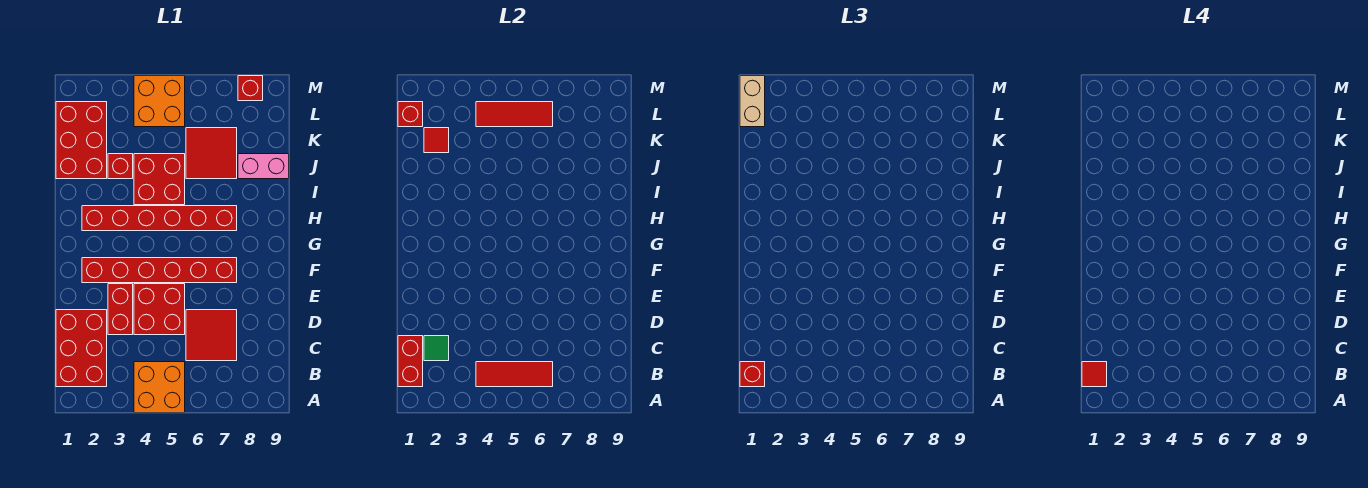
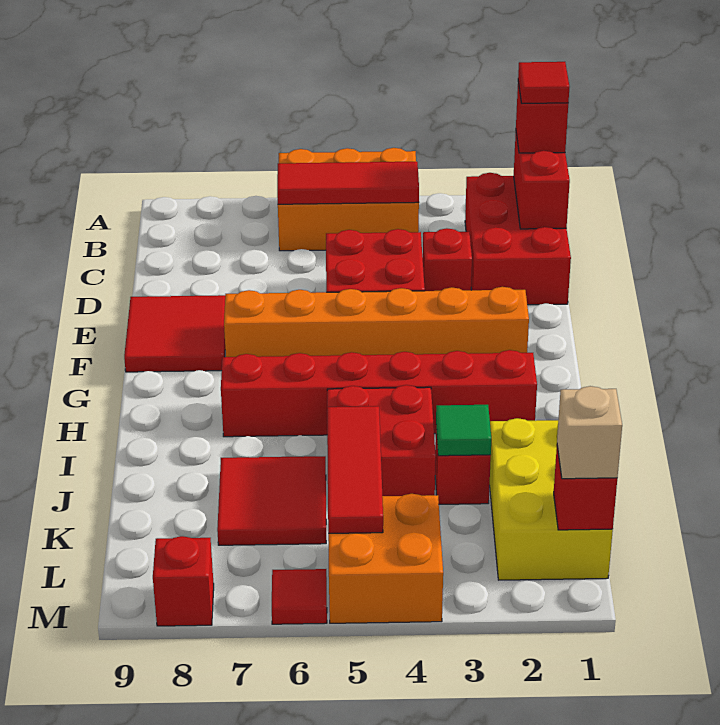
orange brick A4:B5 level 1 -> orange brick A4:B6 level 1
green tile C2 level 2 -> green tile J3 level 2
red tile C6:D7 level 1 -> red tile E8:F9 level 1
red brick D3:E3 level 1 -> red brick D3 level 1
red brick F2:F7 level 1 -> orange brick F2:F7 level 1
red brick J1:L2 level 1 -> yellow brick J1:L2 level 1
pink brick J8:J9 level 1 -> none
red tile K2 level 2 -> red tile M6 level 1
tan brick L1:M1 level 3 -> tan brick L1 level 3
red tile L4:L6 level 2 -> red tile J5:L5 level 2

